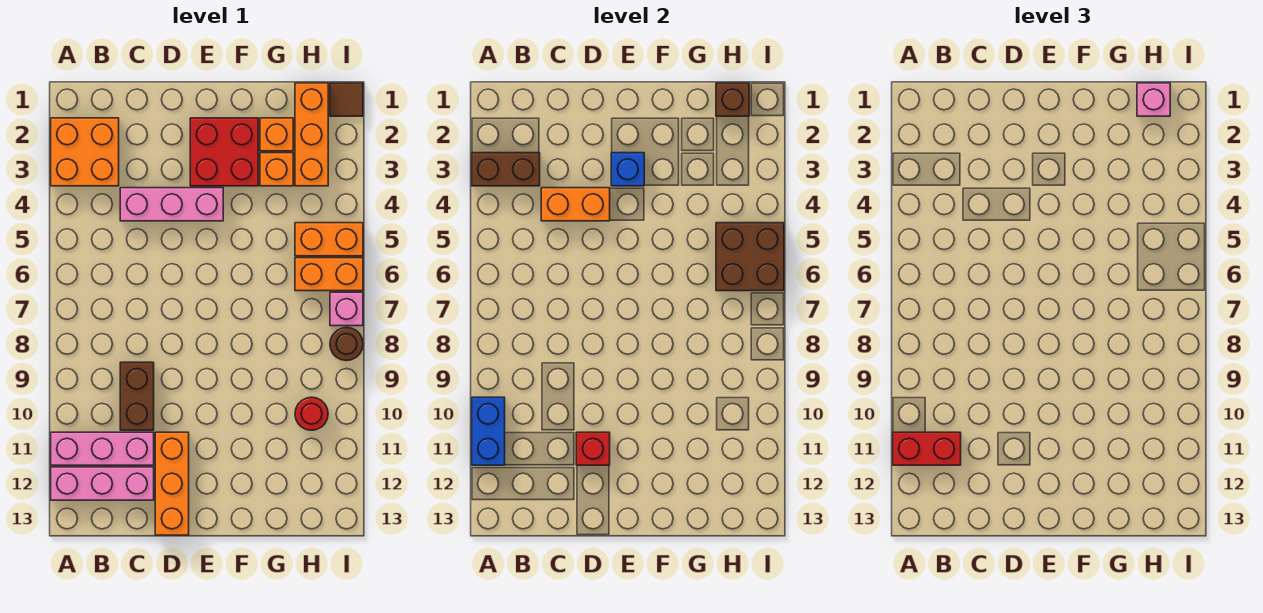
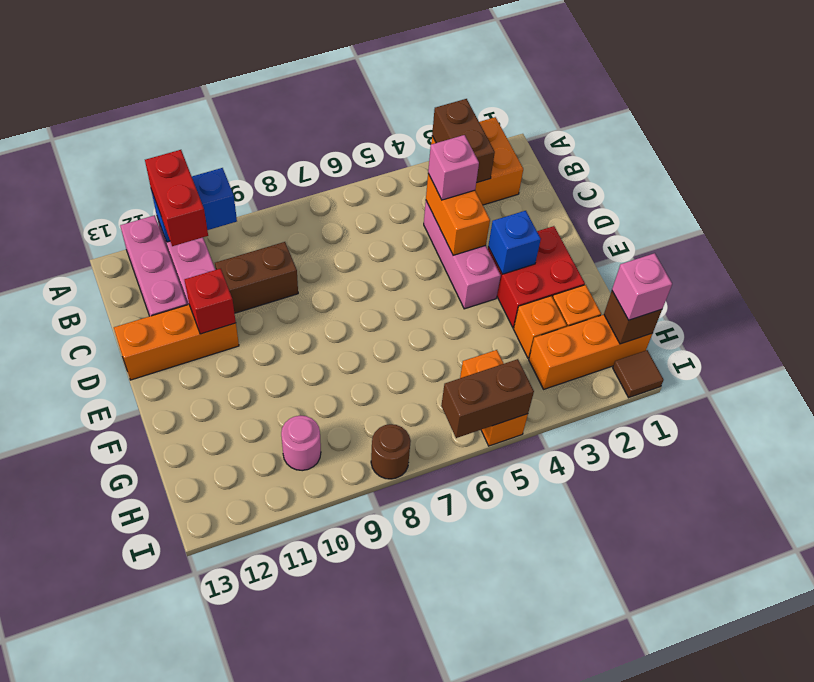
brown brick H5:I6 level 2 -> brown brick I5:I6 level 2
orange brick H6:I6 level 1 -> none
red round brick H10 level 1 -> pink round brick H10 level 1
pink brick I7 level 1 -> pink brick C4 level 3

